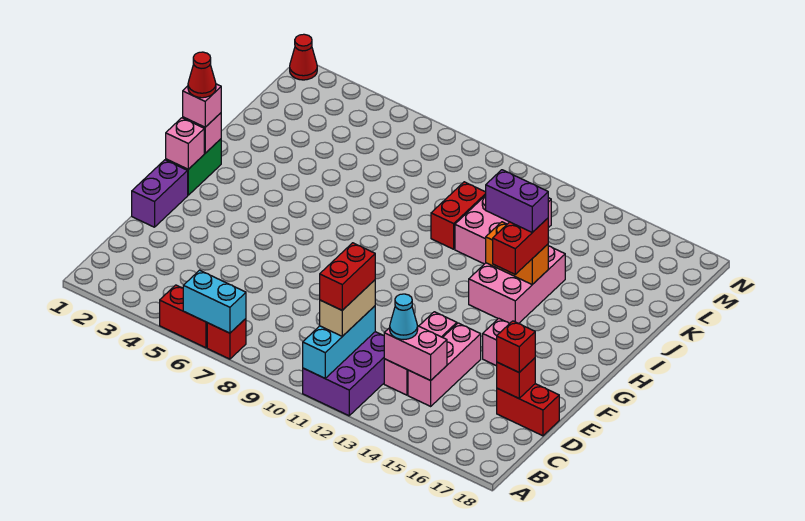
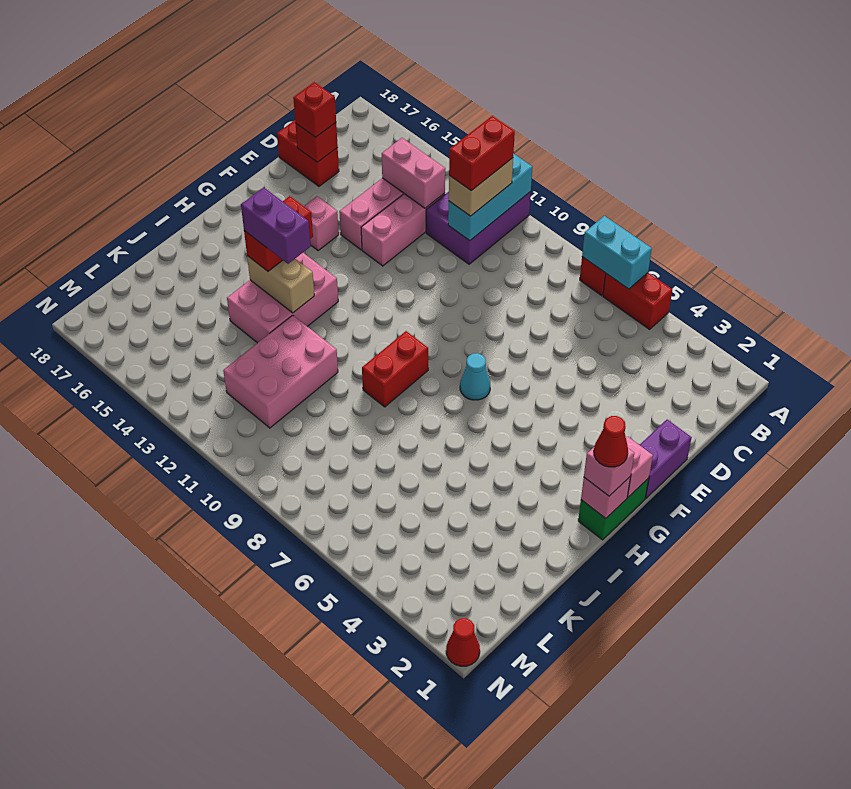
cyan cone C13 level 3 -> cyan cone G7 level 1
orange brick I13:I14 level 2 -> tan brick I13:I14 level 2
red brick J10:K10 level 1 -> red brick H9:I9 level 1

